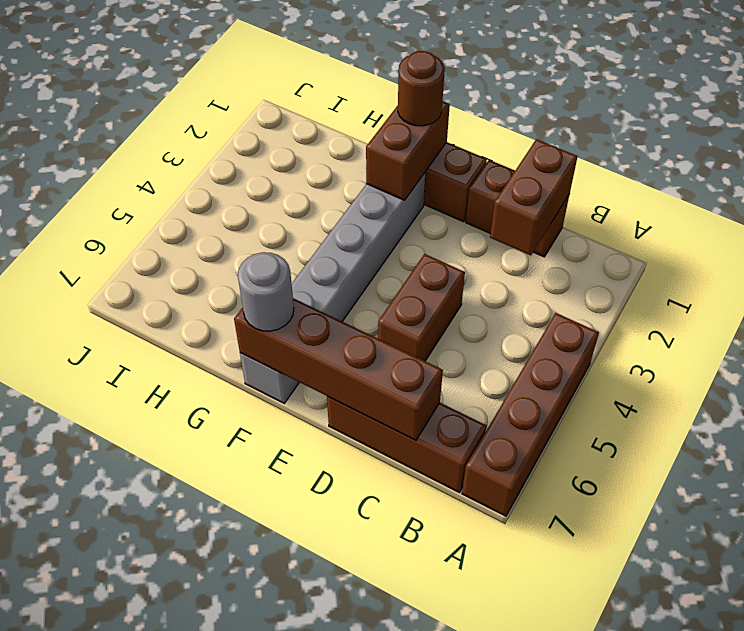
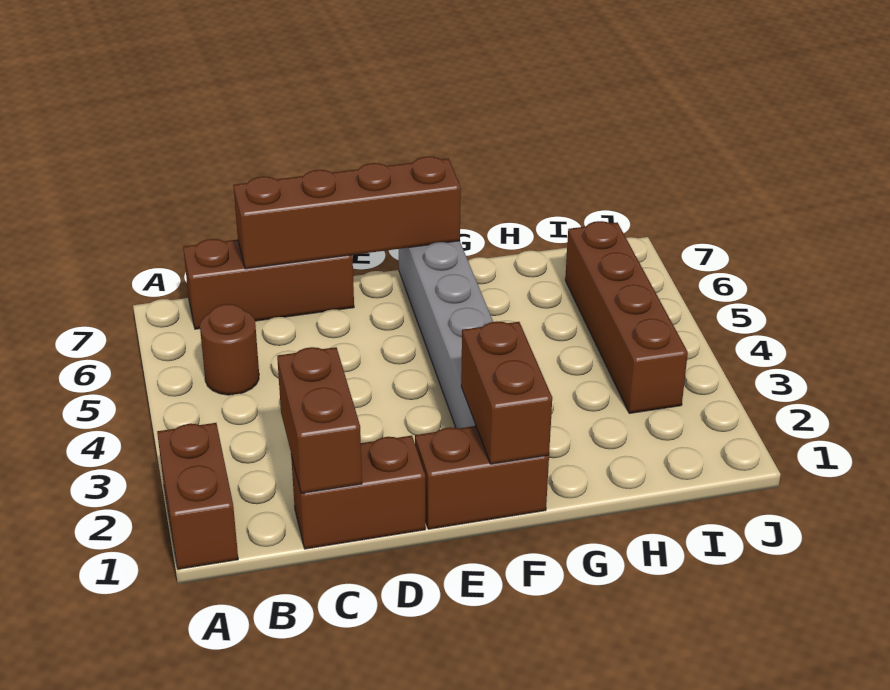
brown brick A4:A7 level 1 -> brown brick I3:I6 level 1
brown brick D4:D5 level 1 -> brown brick A1:A2 level 1
brown round brick F1 level 3 -> brown round brick B5 level 1
grey round brick F7 level 3 -> none

